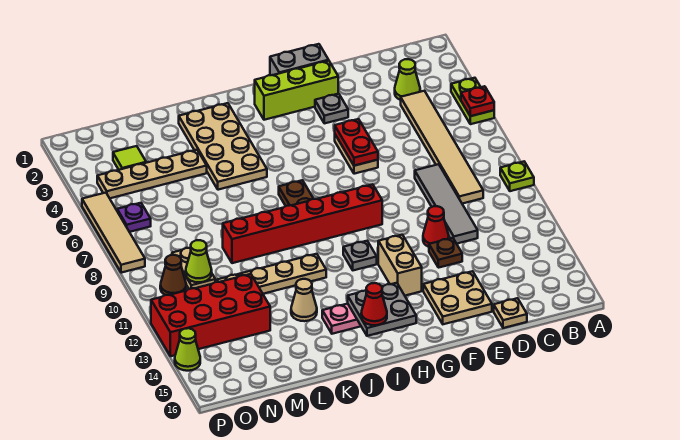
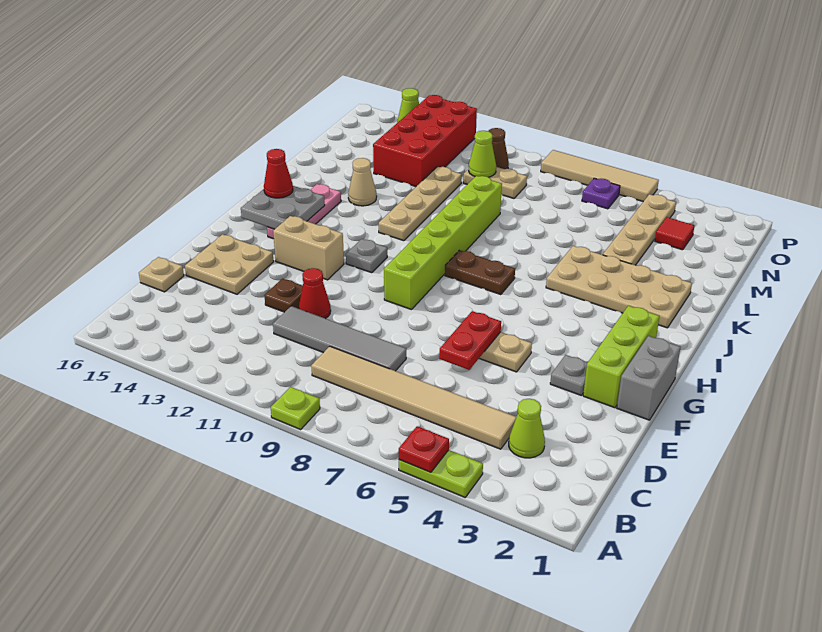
red plate F5:F6 level 2 -> red plate E6:F6 level 2
red brick G9:L9 level 1 -> lime brick G9:L9 level 1
lime tile N3 level 1 -> red tile N3 level 1

